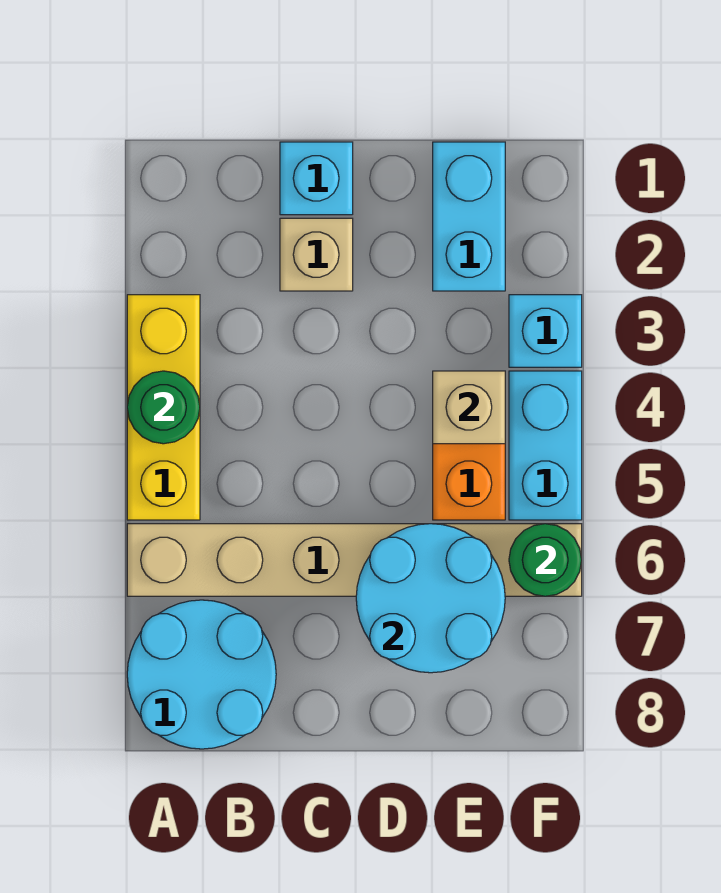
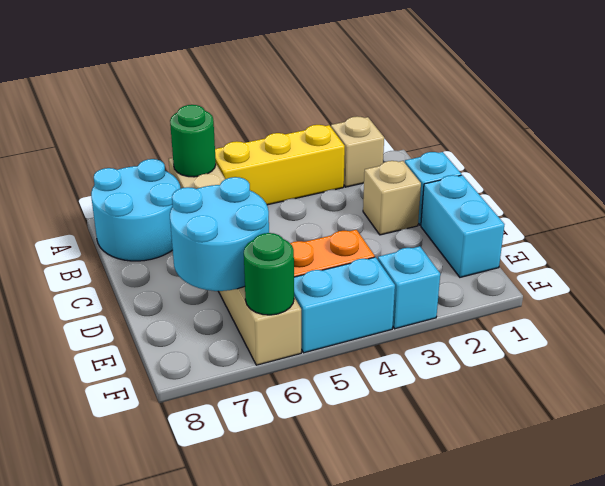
green round brick A4 level 2 -> green round brick A6 level 2
cyan brick E1:E2 level 1 -> cyan brick D1:E1 level 1
tan brick E4 level 2 -> tan brick A2 level 1

